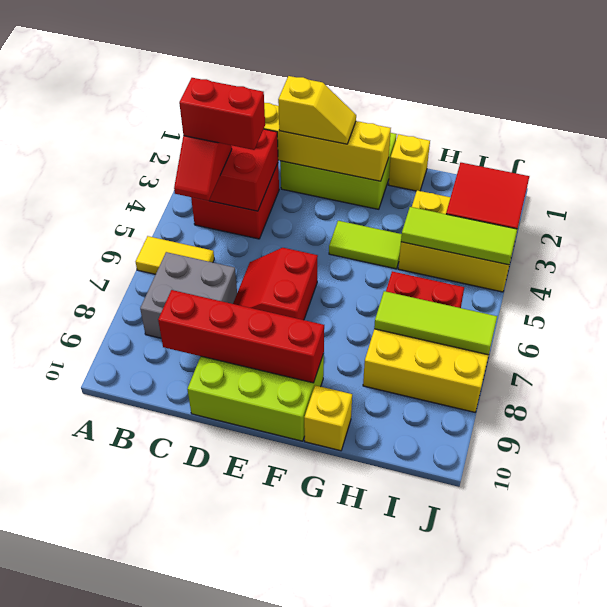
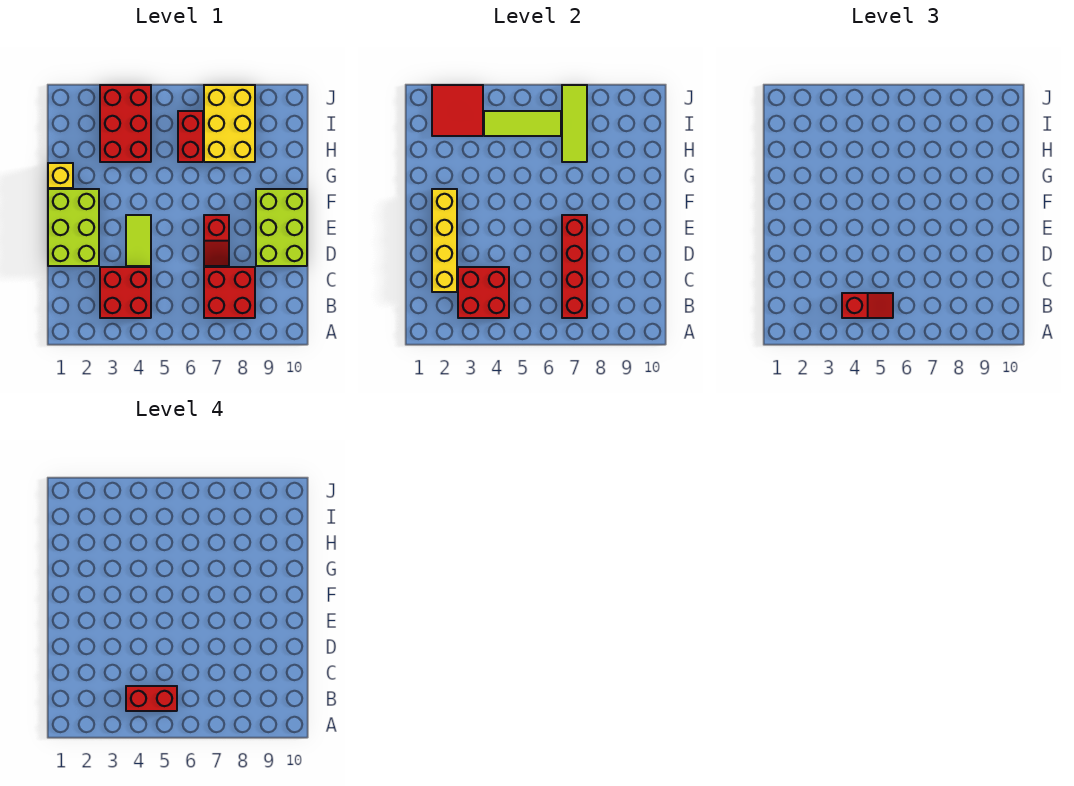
yellow tile A6:B6 level 1 -> none
red brick B4:C4 level 4 -> red brick B4:B5 level 4
grey brick B7:C8 level 1 -> red brick B7:C8 level 1
red brick C9:F9 level 2 -> red brick B7:E7 level 2
yellow slope D2:E2 level 3 top D -> none
red slope D6:E7 level 1 top E -> red slope D7:E7 level 1 top E
lime tile F4:G4 level 1 -> lime tile D4:E4 level 1
yellow brick G10 level 1 -> none
yellow brick H3:J4 level 1 -> red brick H3:J4 level 1
lime tile H4:J4 level 2 -> lime tile I4:I6 level 2

